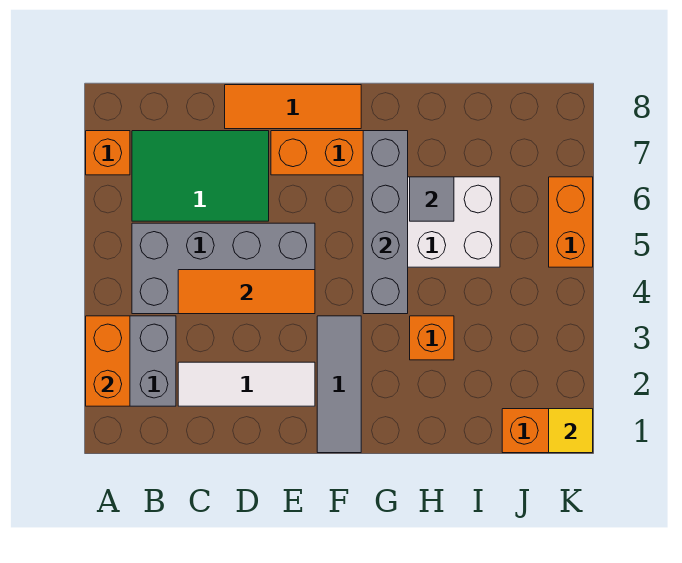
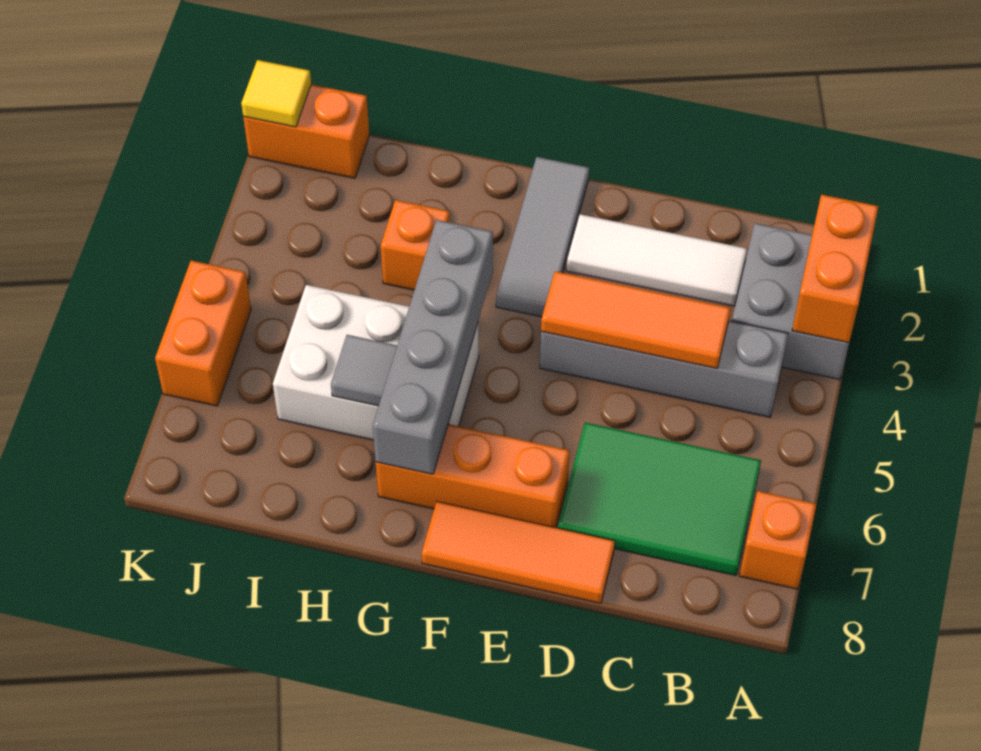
grey brick B4:E5 level 1 -> grey brick B4:E4 level 1

